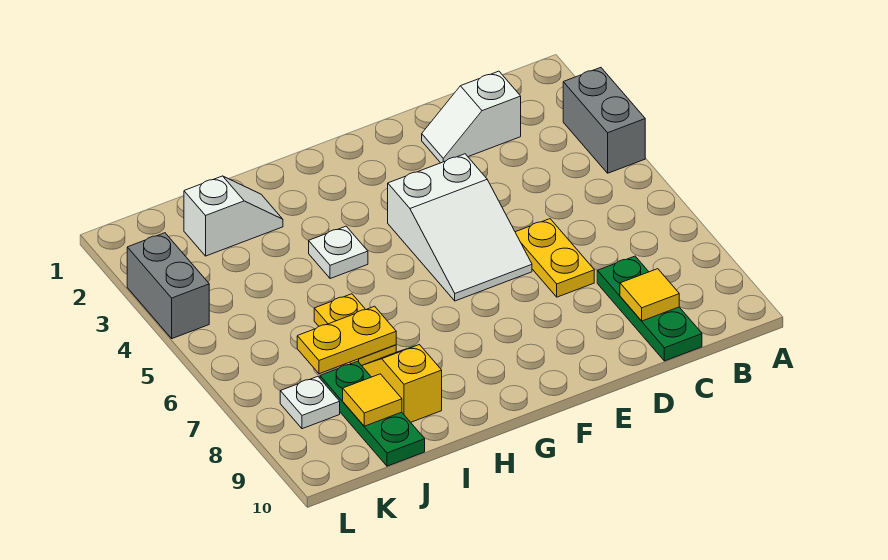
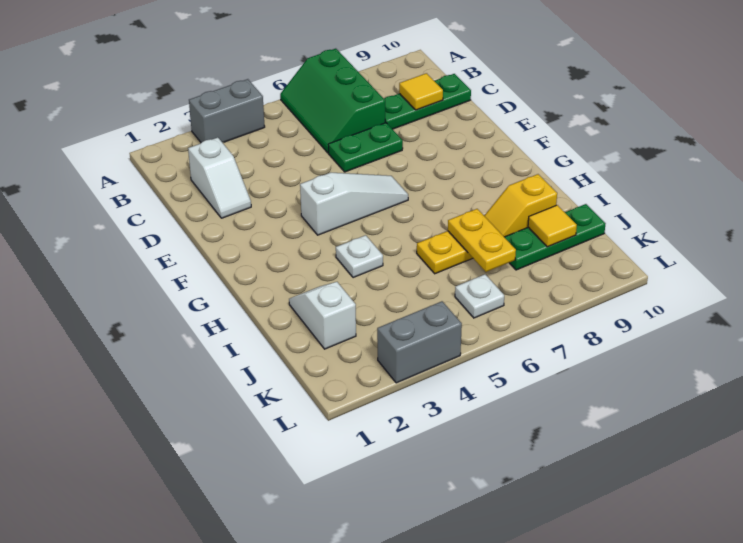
none -> green slope A6:C7 level 1 top 7
yellow plate D6:D7 level 1 -> green plate D6:D7 level 1
white slope E4:F6 level 1 top 4 -> white slope F4:F6 level 1 top 4
white plate K8 level 1 -> white plate K6 level 1

